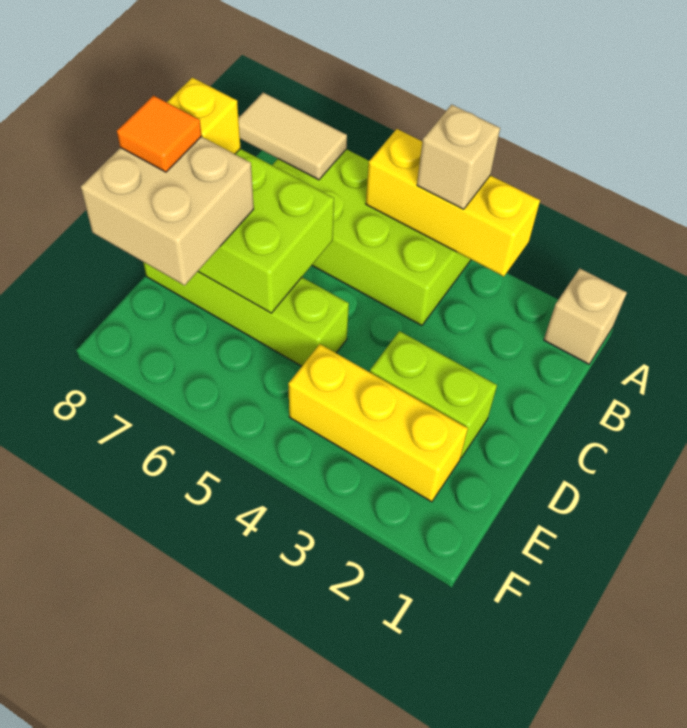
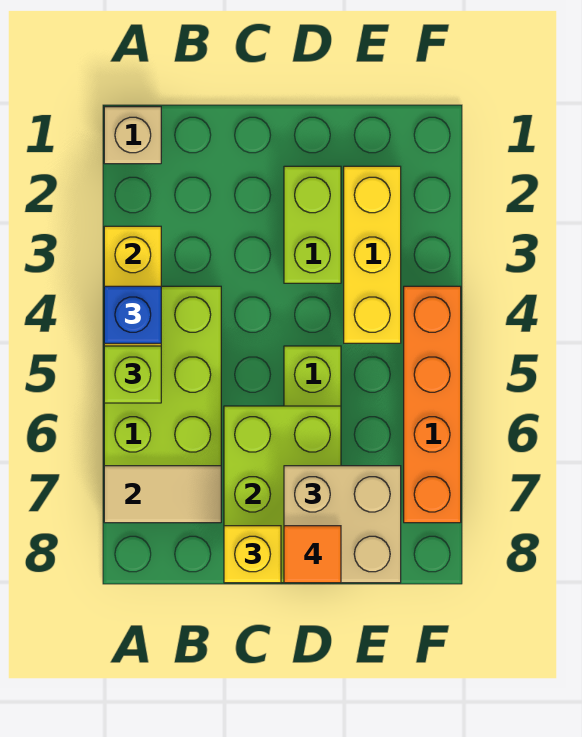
tan brick A4 level 3 -> blue brick A4 level 3
none -> lime brick A5 level 3
tan tile A7:A8 level 2 -> tan tile A7:B7 level 2
none -> orange brick F4:F7 level 1

